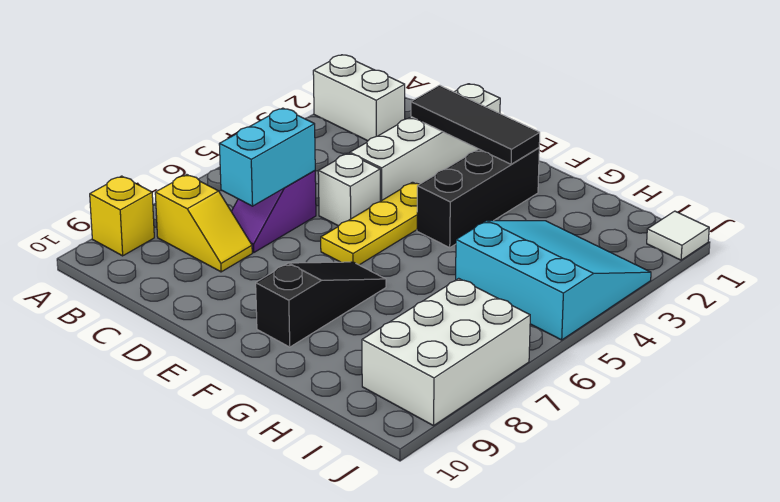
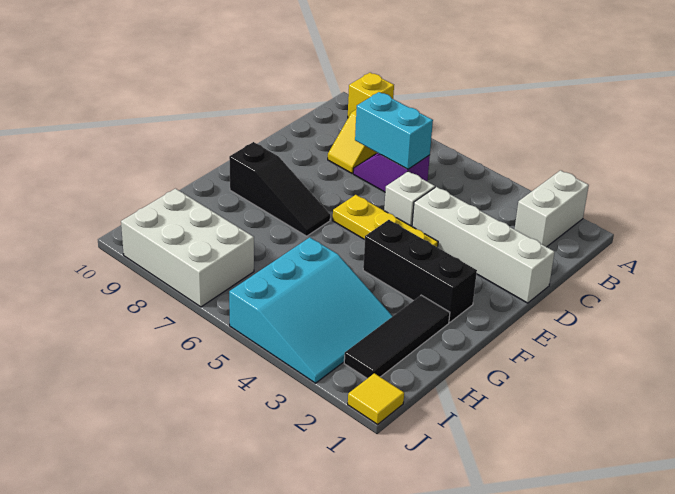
black tile D2:F2 level 2 -> black tile G2:I2 level 1
white tile J1 level 1 -> yellow tile J1 level 1

